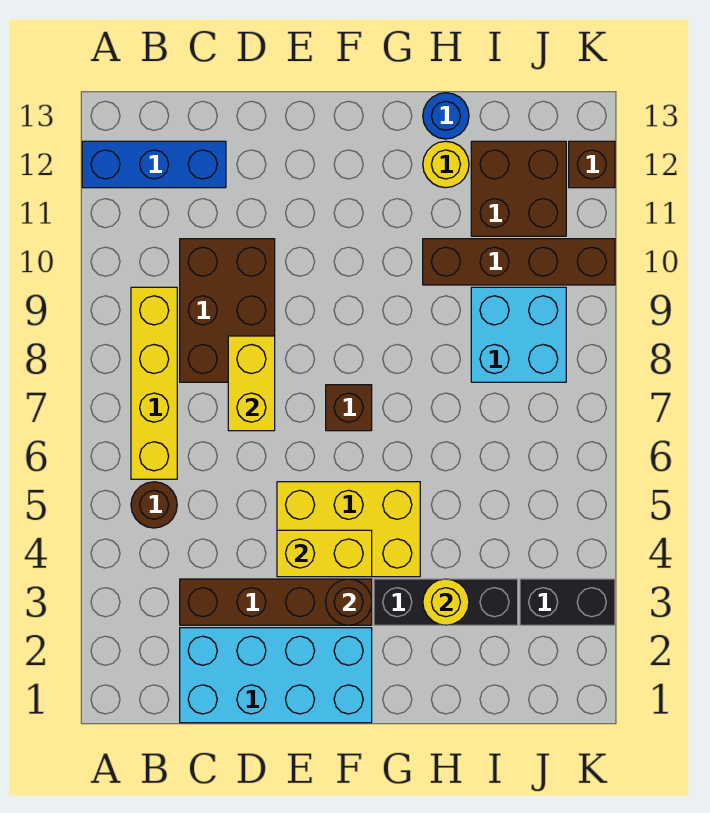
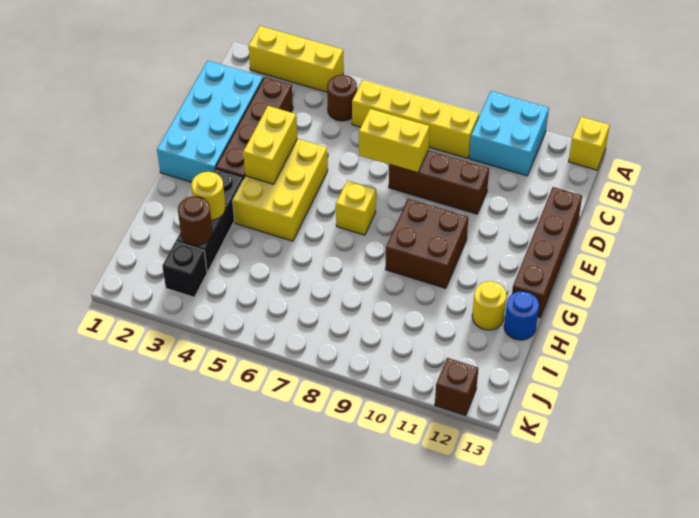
none -> yellow brick A2:A4 level 1
blue brick A12:C12 level 1 -> none
none -> yellow brick A13 level 1
brown brick C8:D10 level 1 -> brown brick D8:D10 level 1
brown round brick F3 level 2 -> brown round brick I3 level 2
brown brick F7 level 1 -> yellow brick F7 level 1
brown brick H10:K10 level 1 -> brown brick D13:G13 level 1
cyan brick I8:J9 level 1 -> cyan brick A10:B11 level 1
brown brick I11:J12 level 1 -> brown brick F9:G10 level 1
black brick J3:K3 level 1 -> black brick J3 level 1

